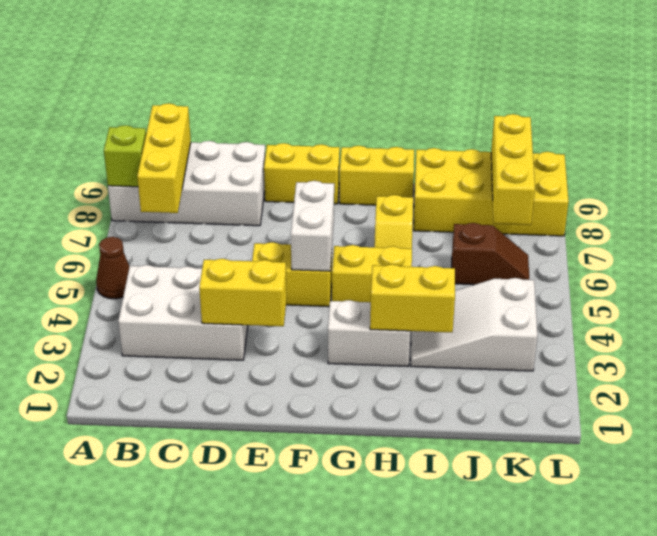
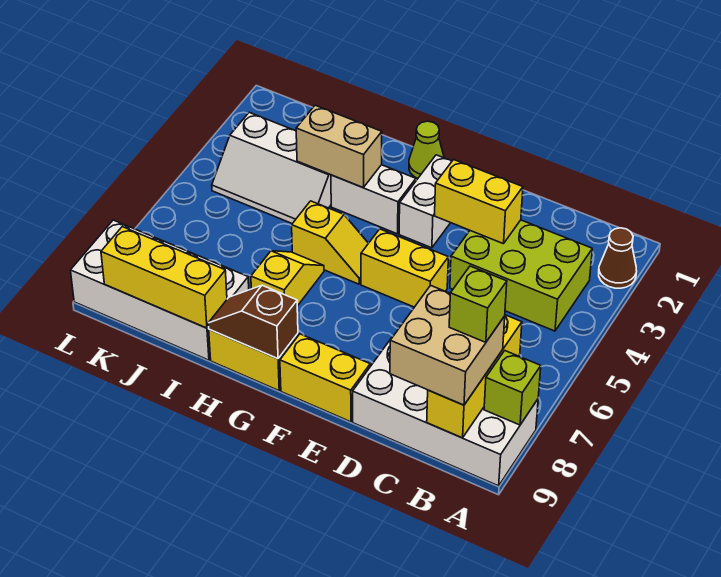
brown cone A5 level 1 -> brown cone A2 level 1
white brick B3:D4 level 1 -> lime brick B3:D4 level 1
none -> tan brick B8:C9 level 3
none -> lime brick B8 level 4
white brick F5:F6 level 2 -> white brick F2:F3 level 1
none -> lime cone G1 level 1
yellow brick G5:H5 level 1 -> yellow slope G5:H5 level 1 top H
yellow brick H3:I3 level 2 -> tan brick H3:I3 level 2
white slope I3:K4 level 1 top K -> white slope I3:K4 level 1 top 3
yellow brick I8:L9 level 1 -> white brick I8:L9 level 1
brown slope J6:K6 level 1 top J -> brown slope G9:H9 level 2 top G
yellow brick K7:K9 level 2 -> yellow brick I9:K9 level 2

